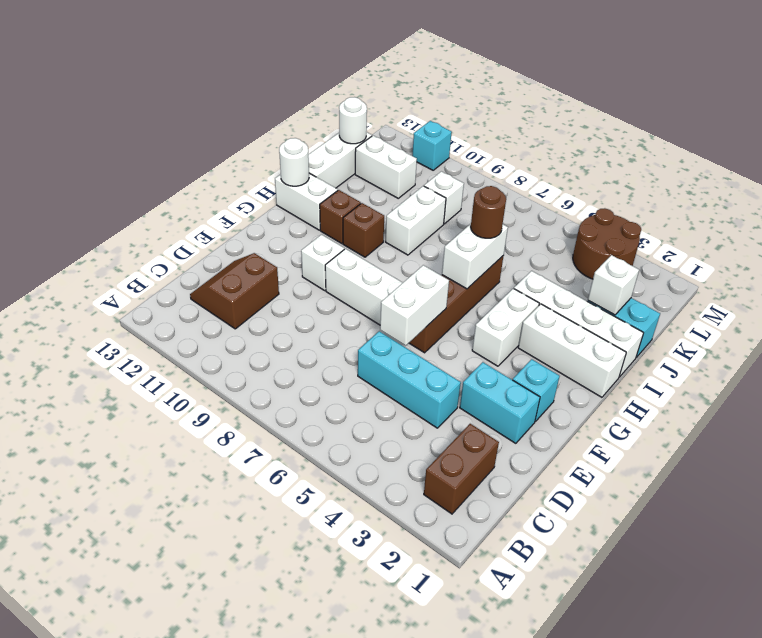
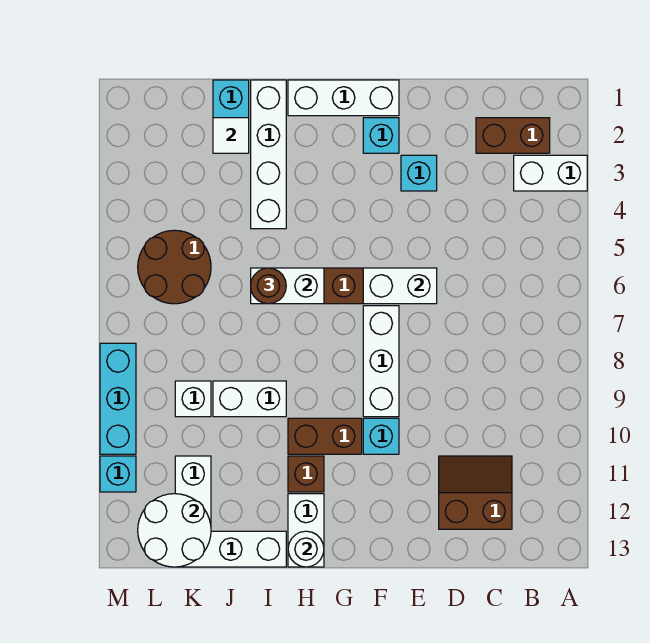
brown slope C11:D12 level 1 top 11 -> brown slope C11:D12 level 1 top 12
cyan brick D4:D6 level 1 -> cyan brick M8:M10 level 1
cyan brick E2:E3 level 1 -> cyan brick E3 level 1
white brick F10 level 1 -> cyan brick F10 level 1
white brick G4:H4 level 1 -> white brick A3:B3 level 1
white brick H1:H3 level 1 -> white brick F1:H1 level 1
brown brick H10 level 1 -> brown brick G10:H10 level 1
white brick J2 level 2 -> white tile J2 level 2
white round brick K13 level 2 -> white round brick K12:L13 level 2
brown round brick L3:M4 level 1 -> brown round brick K5:L6 level 1

